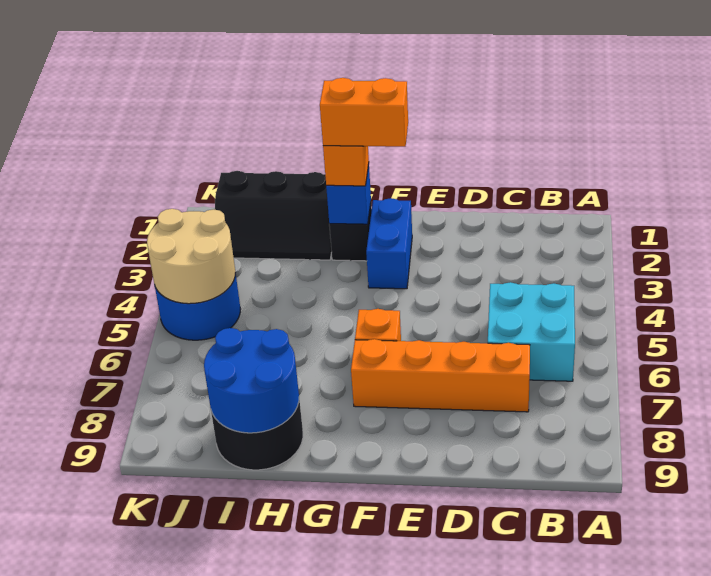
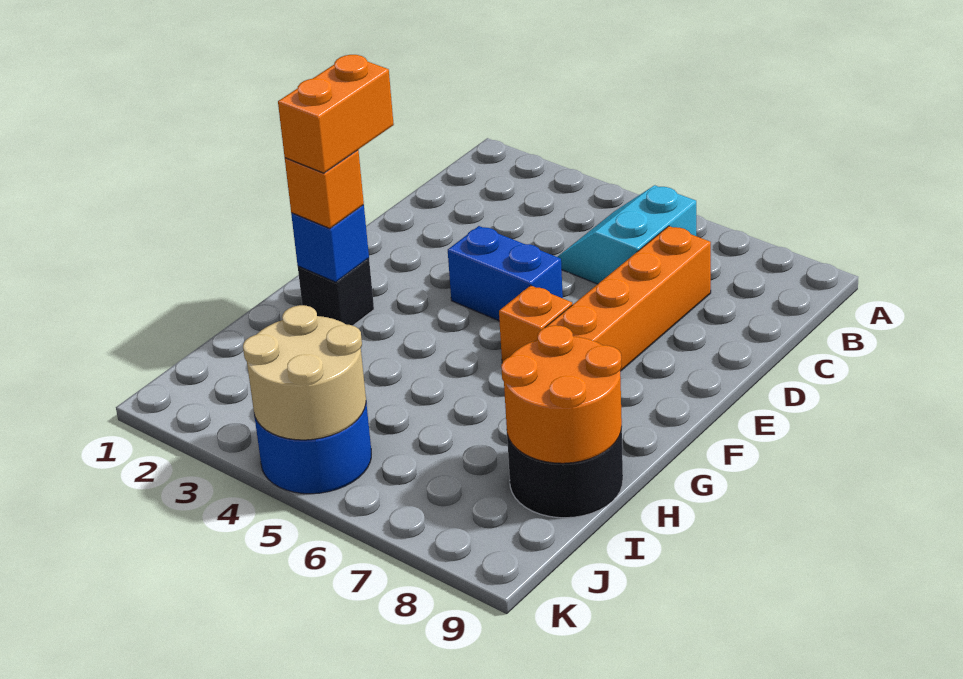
cyan brick B5:C6 level 1 -> cyan slope B5:C6 level 1 top 6
blue brick F2:F3 level 1 -> blue brick E4:E5 level 1
black slope H1:J2 level 1 top 1 -> none
blue round brick H8:I9 level 2 -> orange round brick H8:I9 level 2

